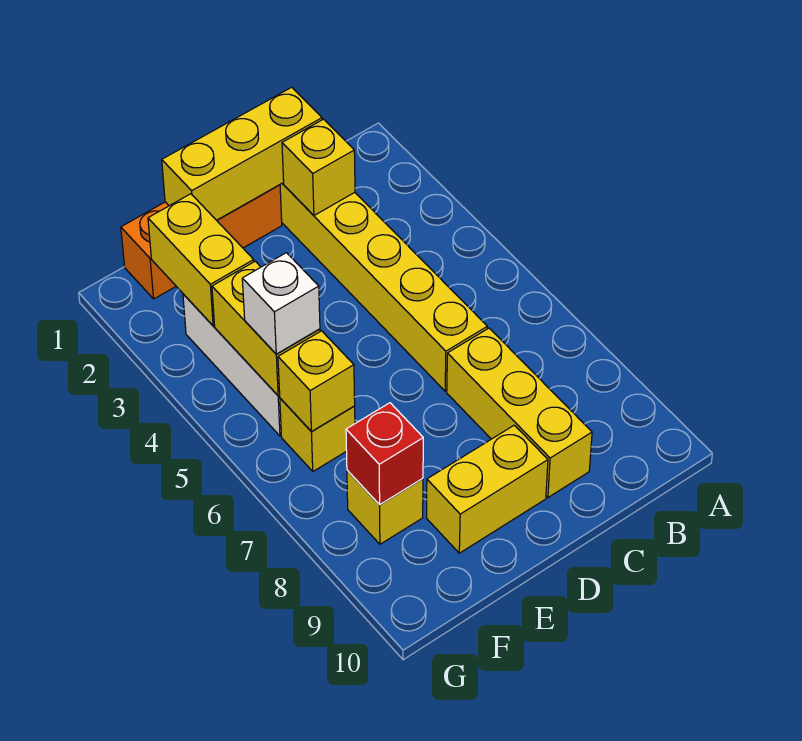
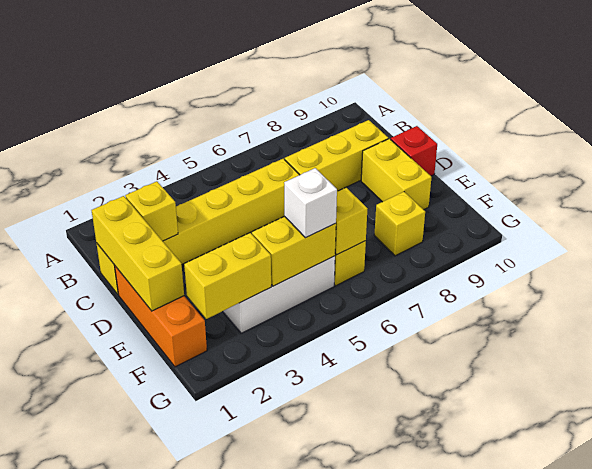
red brick F8 level 2 -> red brick D10 level 1

